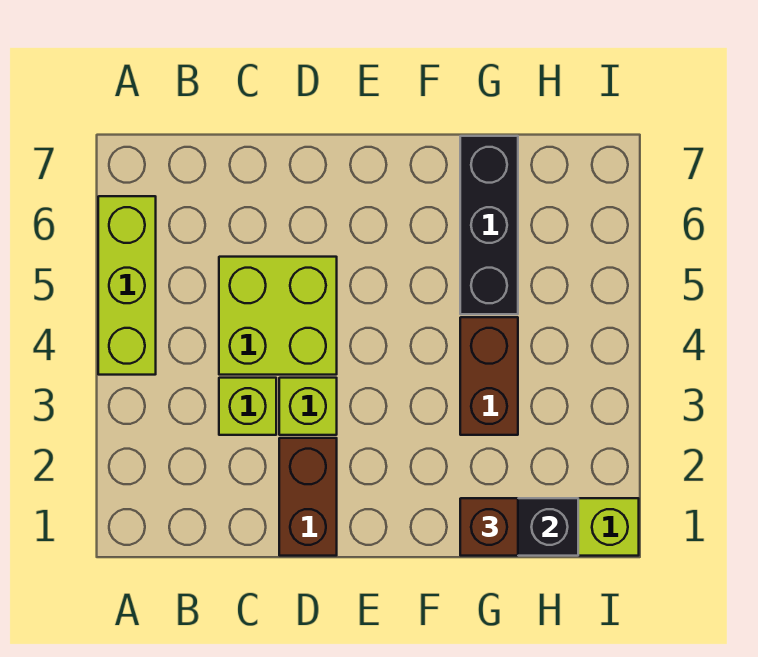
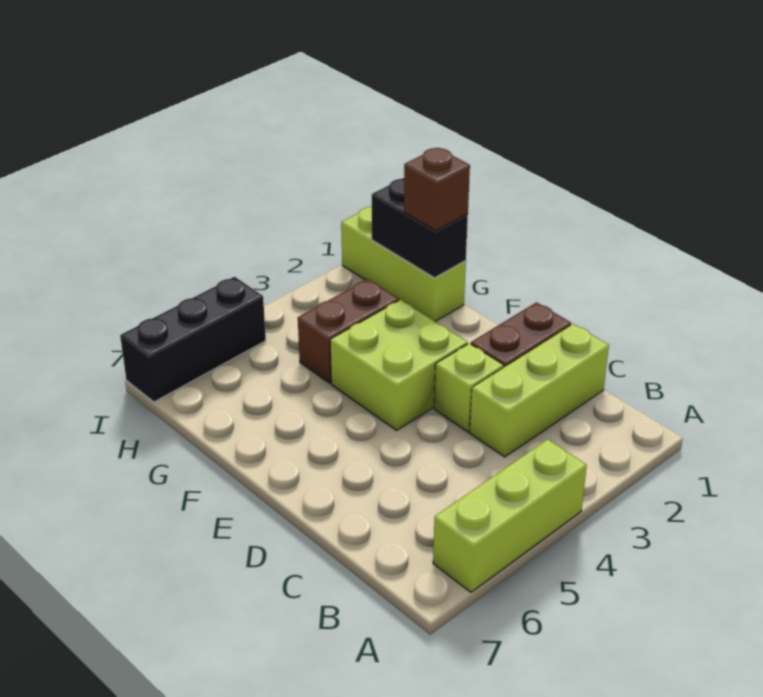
lime brick C3 level 1 -> lime brick C1:C3 level 1
lime brick C4:D5 level 1 -> lime brick E3:F4 level 1
black brick G5:G7 level 1 -> black brick I5:I7 level 1

